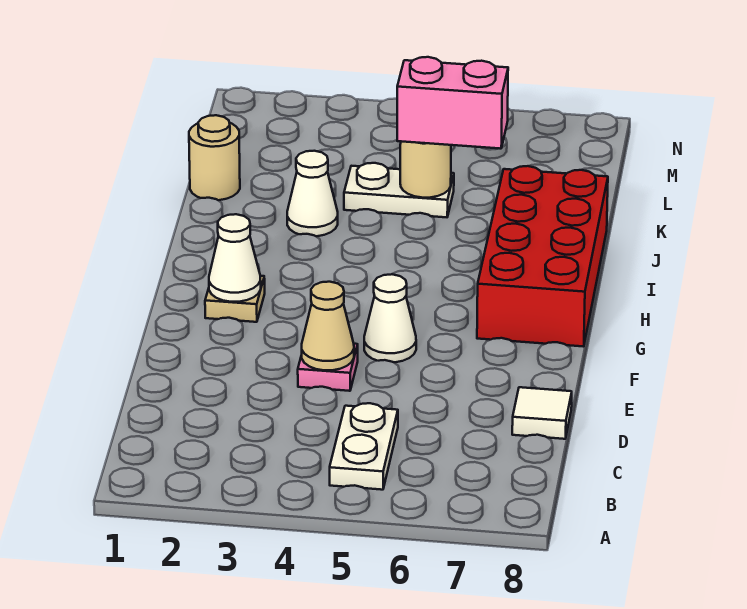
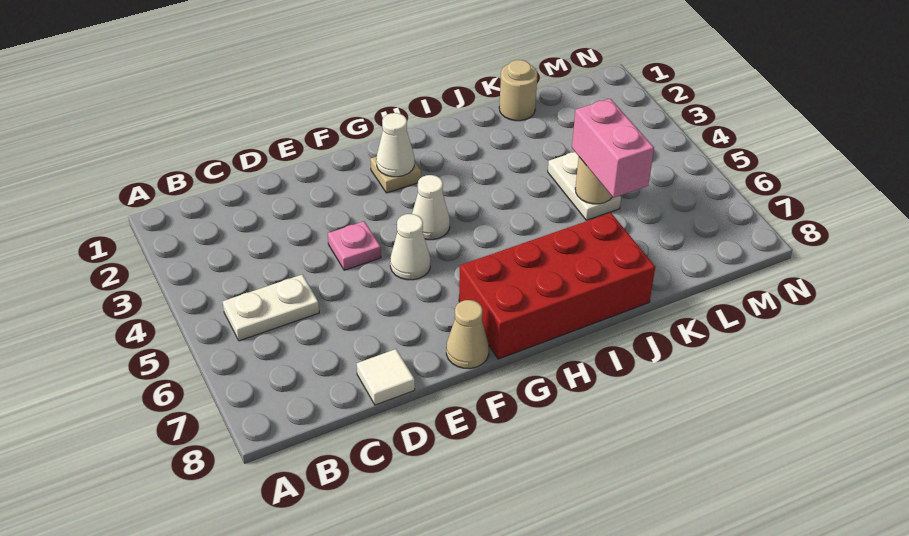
tan cone E4 level 2 -> tan cone F8 level 1
white cone J3 level 1 -> white cone G4 level 1

